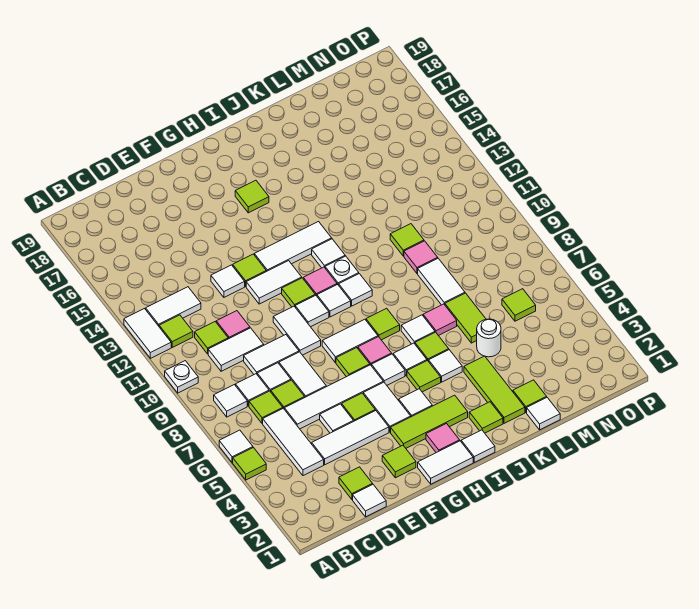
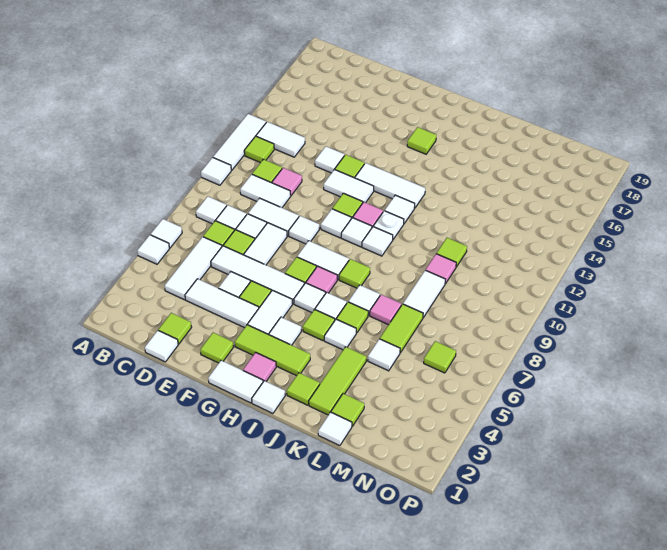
lime tile A5 level 1 -> white tile A5 level 1
white plate A10 level 1 -> white tile A10 level 1
white tile A12:A13 level 1 -> white tile A11:A13 level 1
white tile F9:F10 level 1 -> white tile F9 level 1
white round brick L5 level 1 -> white tile L5 level 1

